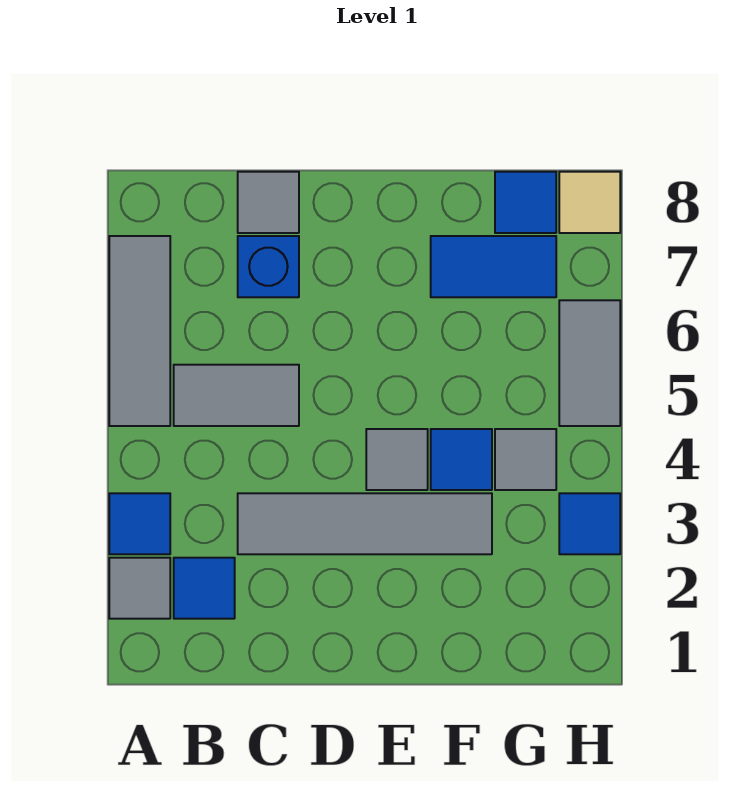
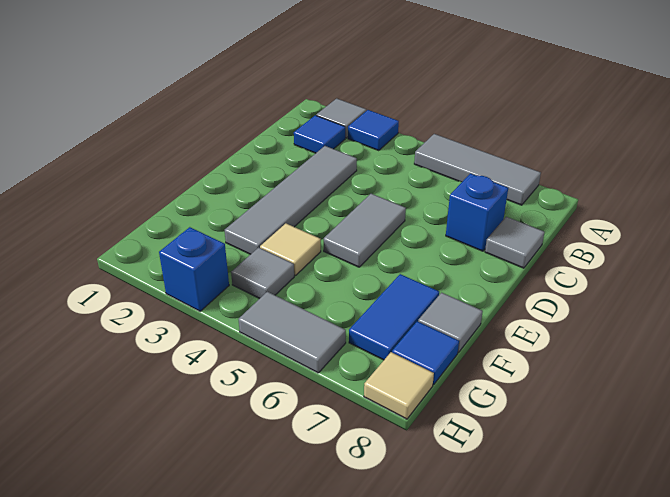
grey tile B5:C5 level 1 -> grey tile D5:E5 level 1
grey tile E4 level 1 -> grey tile F8 level 1
blue tile F4 level 1 -> tan tile F4 level 1
blue tile H3 level 1 -> blue brick H3 level 1

